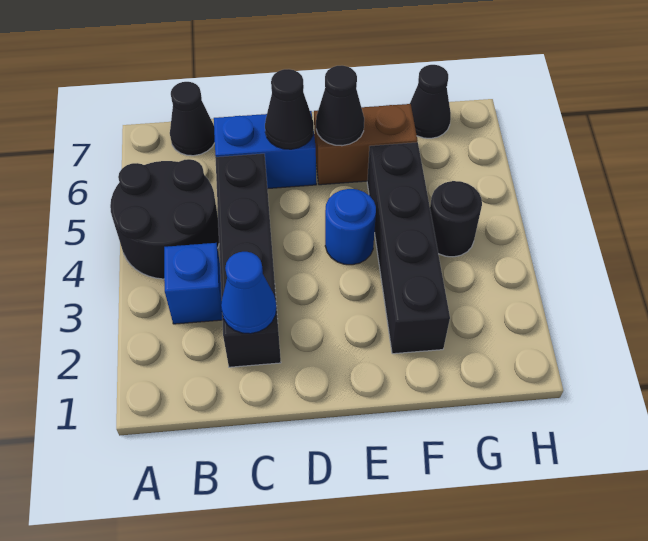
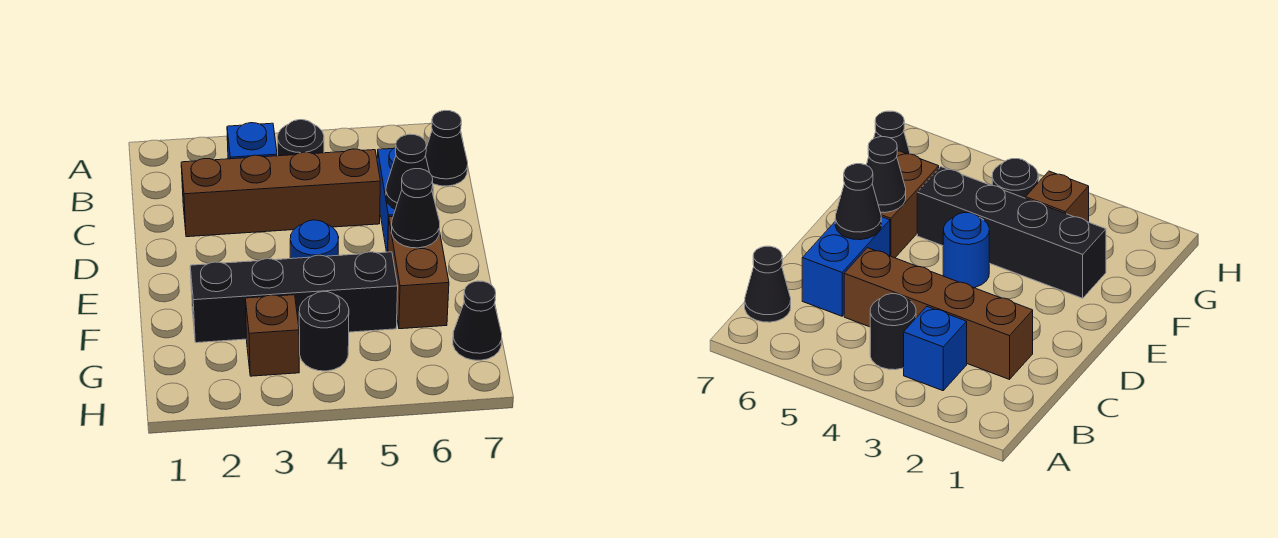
black round brick A4:B5 level 1 -> black round brick B4 level 1
black brick C2:C5 level 1 -> brown brick C2:C5 level 1
blue cone C2 level 2 -> none
none -> brown brick G3 level 1

